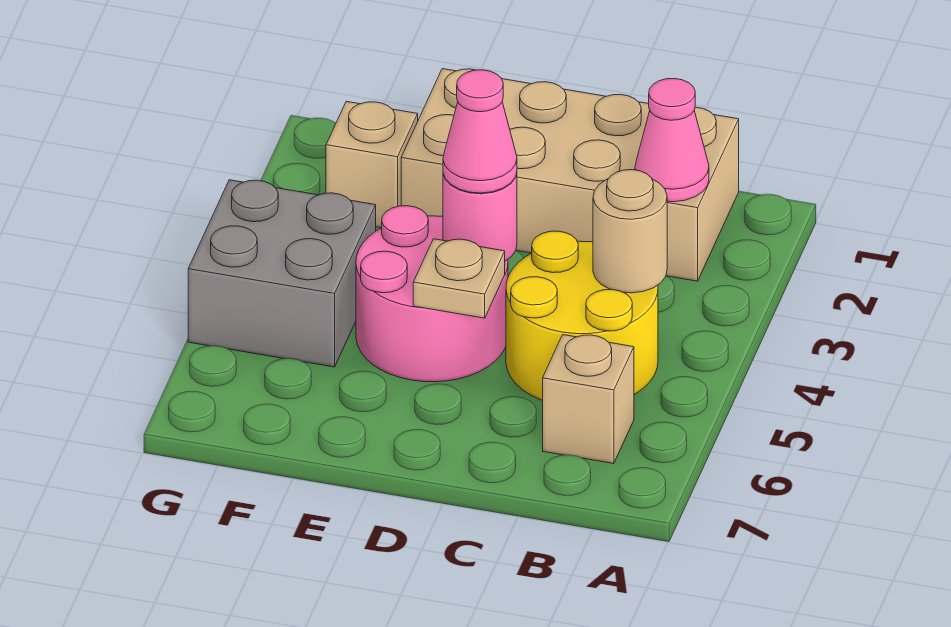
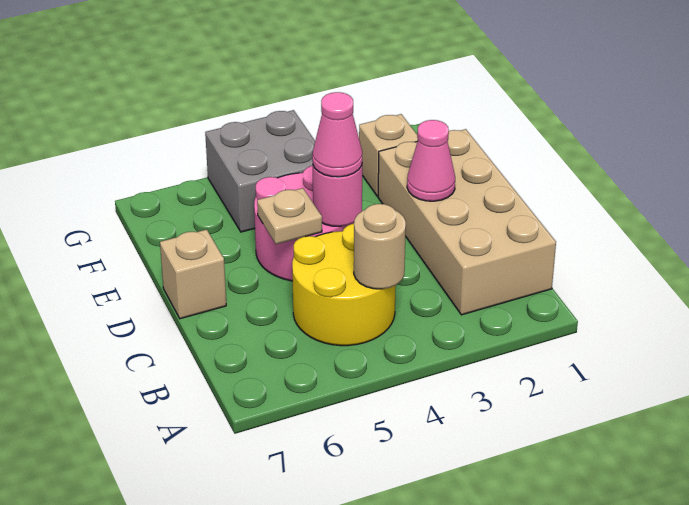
pink cone B2 level 2 -> pink cone D2 level 2
tan brick B6 level 1 -> tan brick D7 level 1

